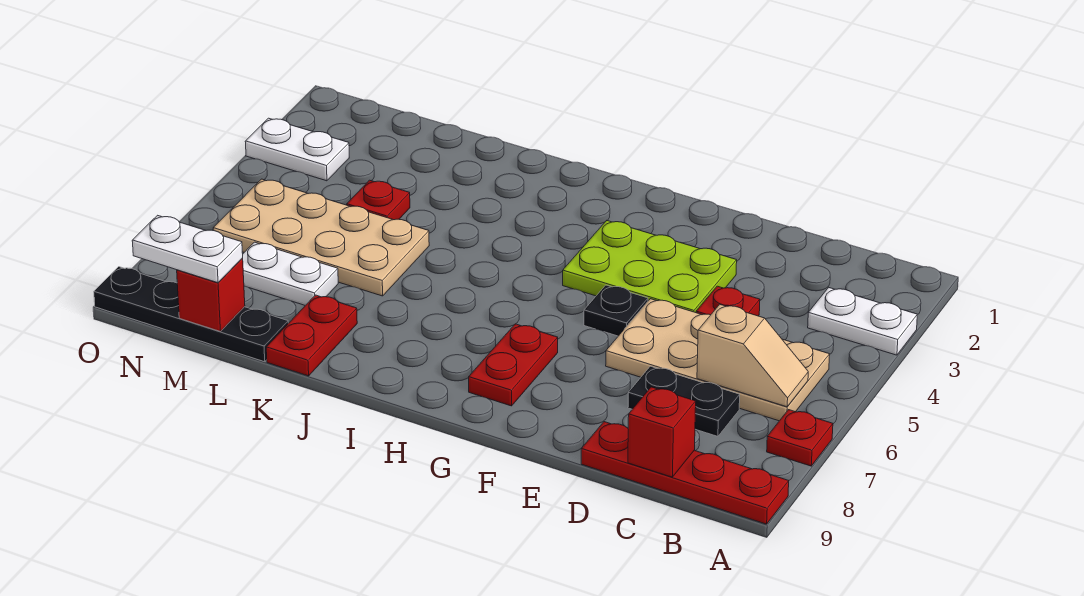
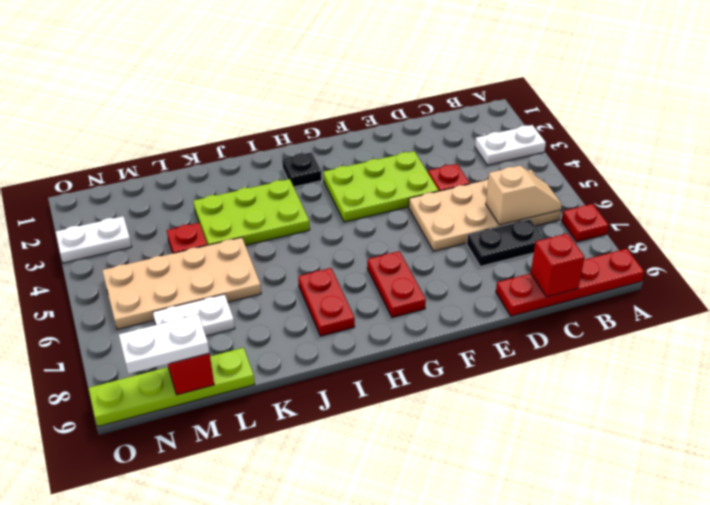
black plate F5 level 1 -> black plate H2 level 1
none -> lime plate I3:K4 level 1
red plate K8:K9 level 1 -> red plate I7:I8 level 1
black plate L9:O9 level 1 -> lime plate L9:O9 level 1

